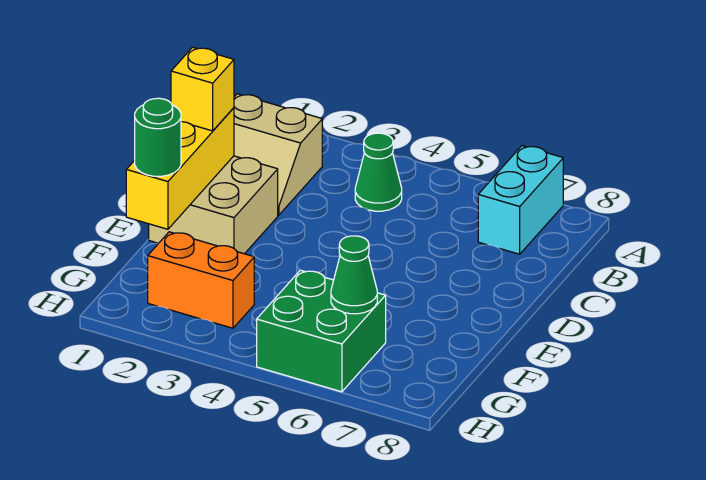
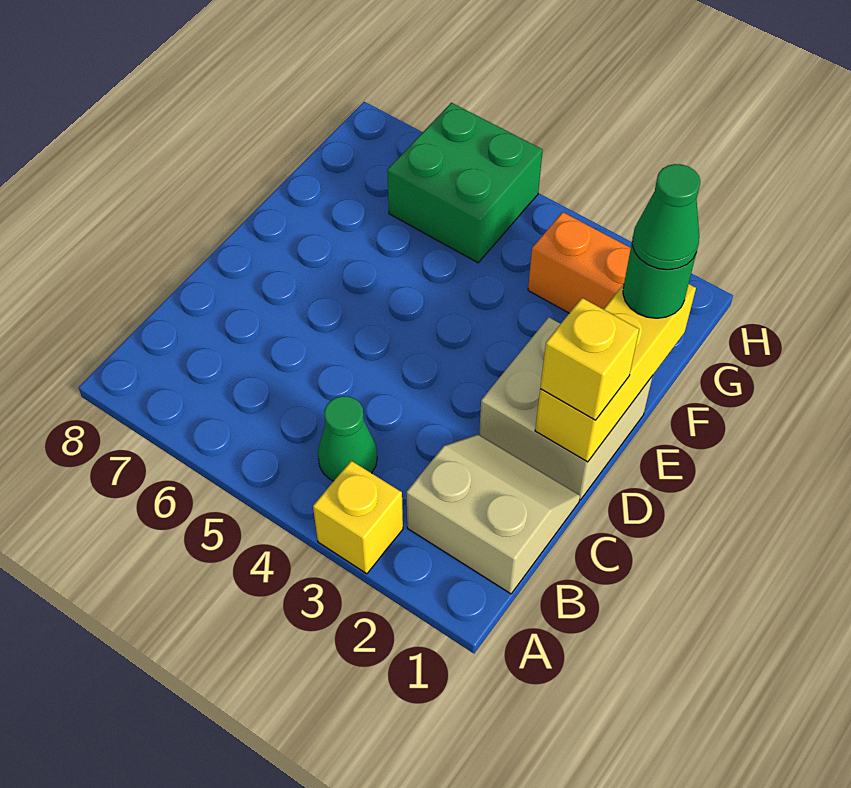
none -> yellow brick A3 level 1
cyan brick A7:B7 level 1 -> none
green cone G6 level 2 -> green cone F1 level 4

